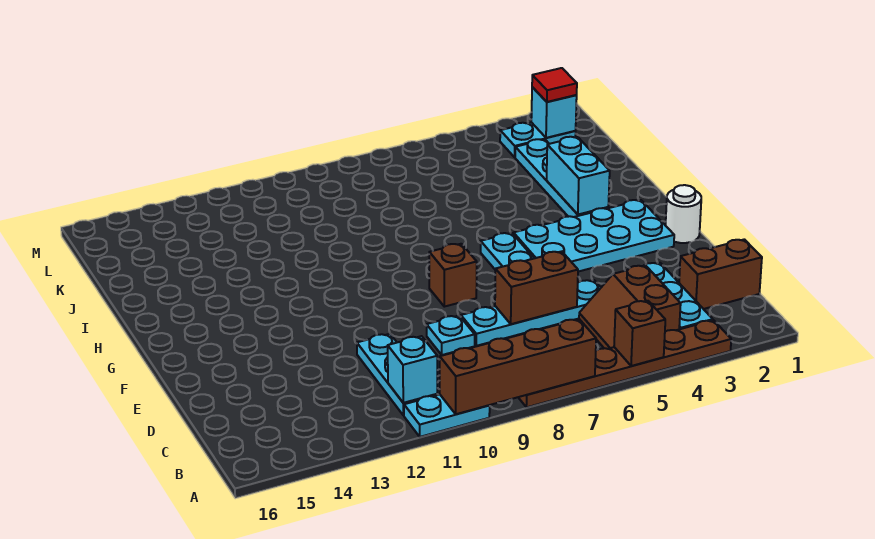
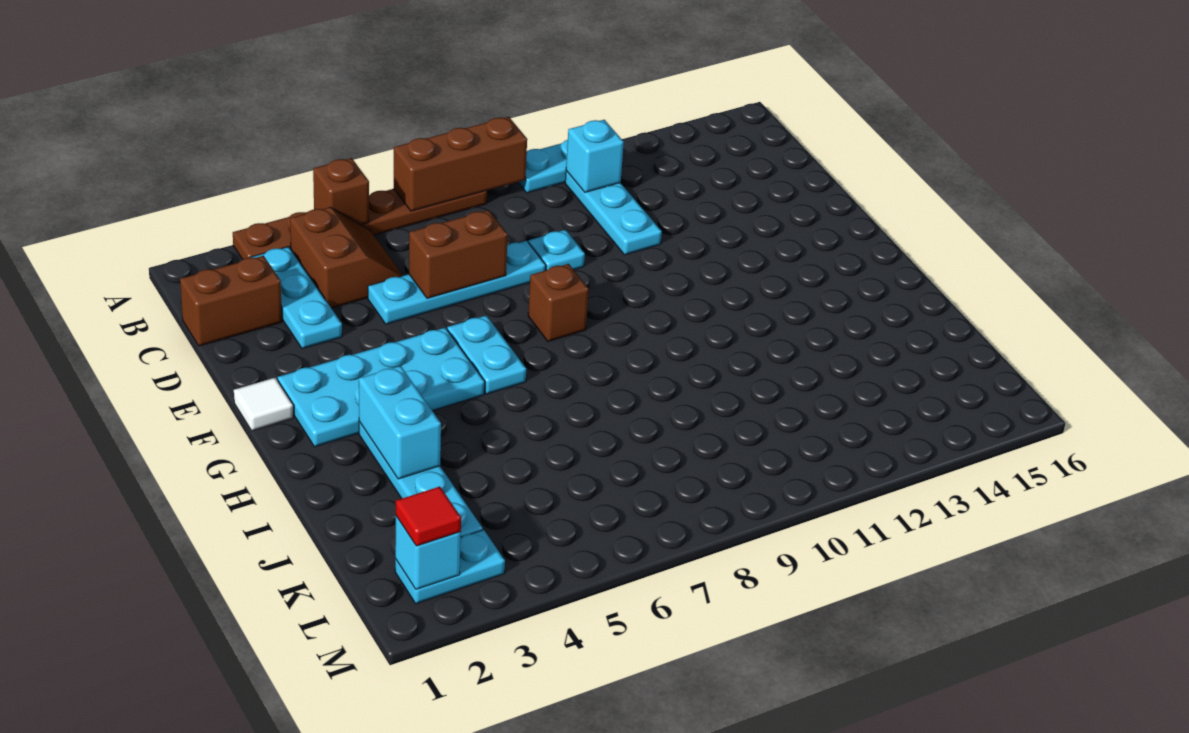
brown brick A7:A10 level 2 -> brown brick A7:A9 level 2
white round brick F1 level 1 -> white tile F1 level 1

